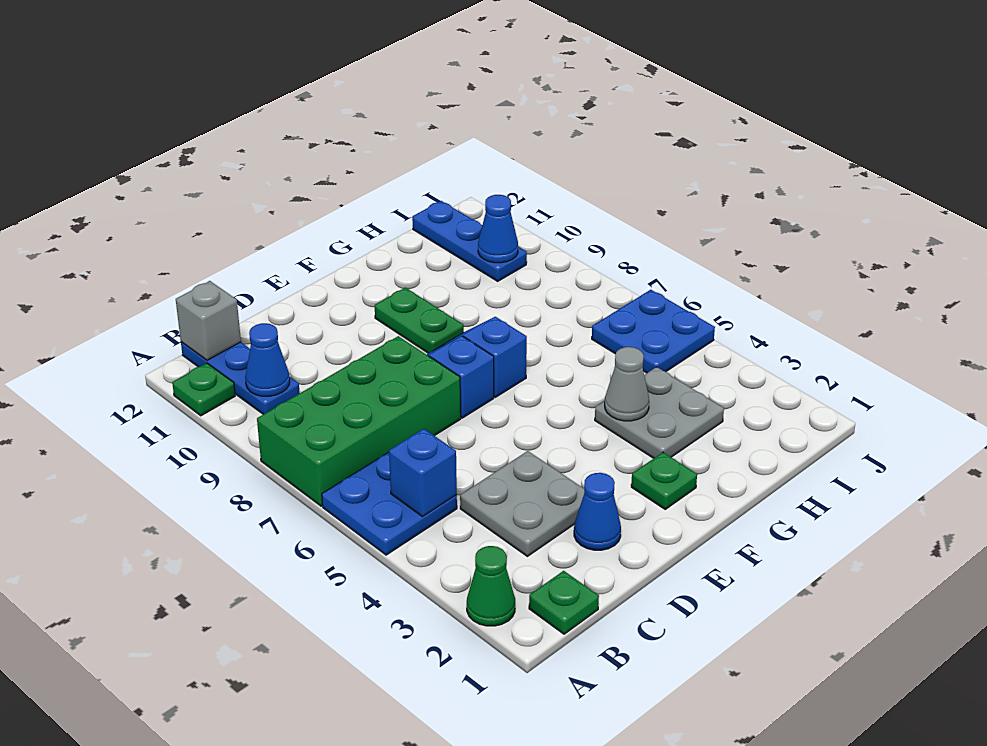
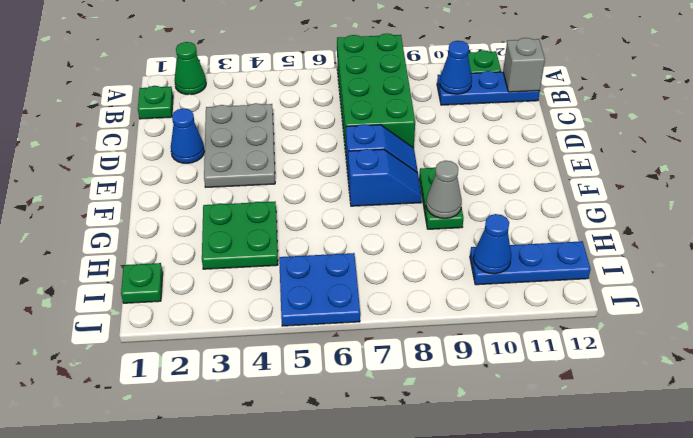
blue plate A5:B6 level 1 -> none
blue brick B5 level 2 -> none
grey plate C3:D4 level 1 -> grey plate C3:E4 level 1
green plate F2 level 1 -> green plate I1 level 1
green plate F9:F10 level 1 -> green plate F9:G9 level 1
grey plate G3:H4 level 1 -> green plate G3:H4 level 1
grey cone G4 level 2 -> grey cone G9 level 2

